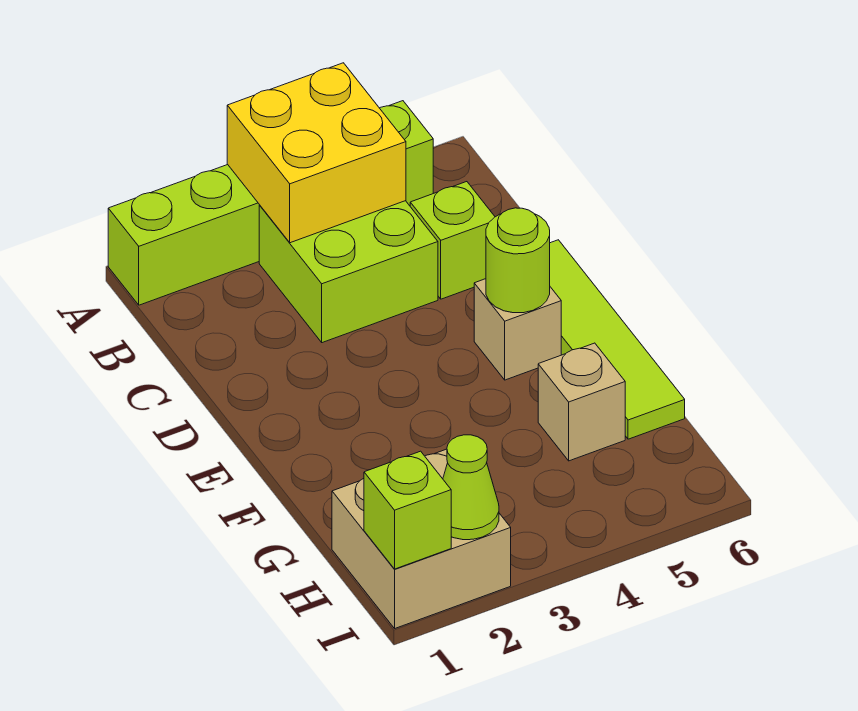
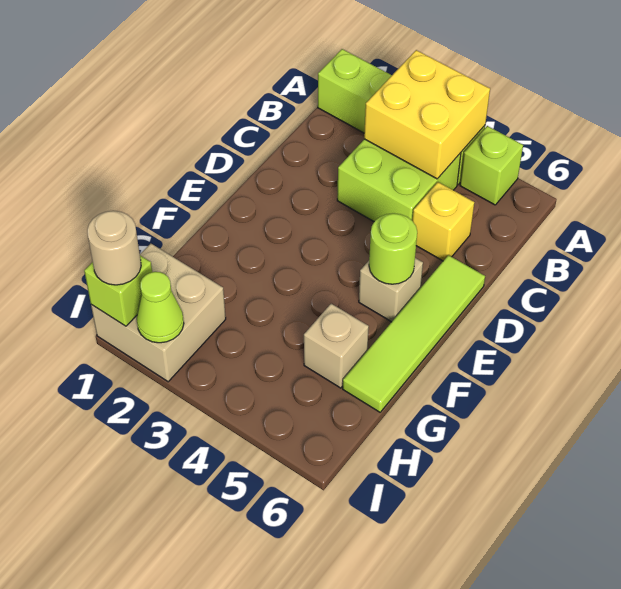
lime brick C5 level 1 -> yellow brick C5 level 1
none -> tan round brick I1 level 3

